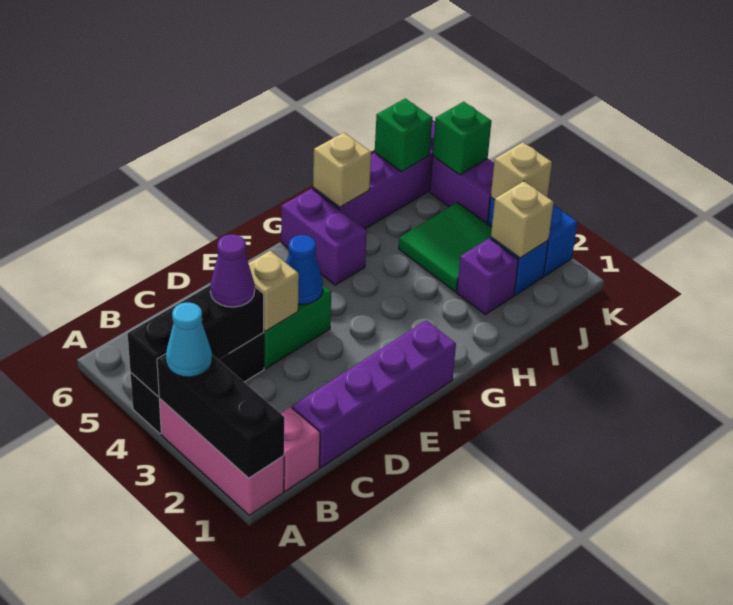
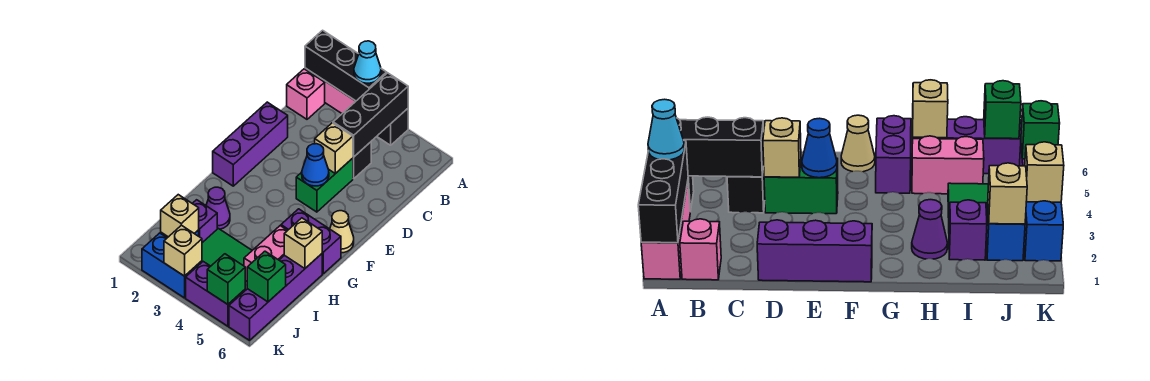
purple brick C1:F1 level 1 -> purple brick D1:F1 level 1
purple cone C4 level 3 -> purple cone H2 level 1
none -> tan cone F6 level 1
none -> pink brick H5:I5 level 1

